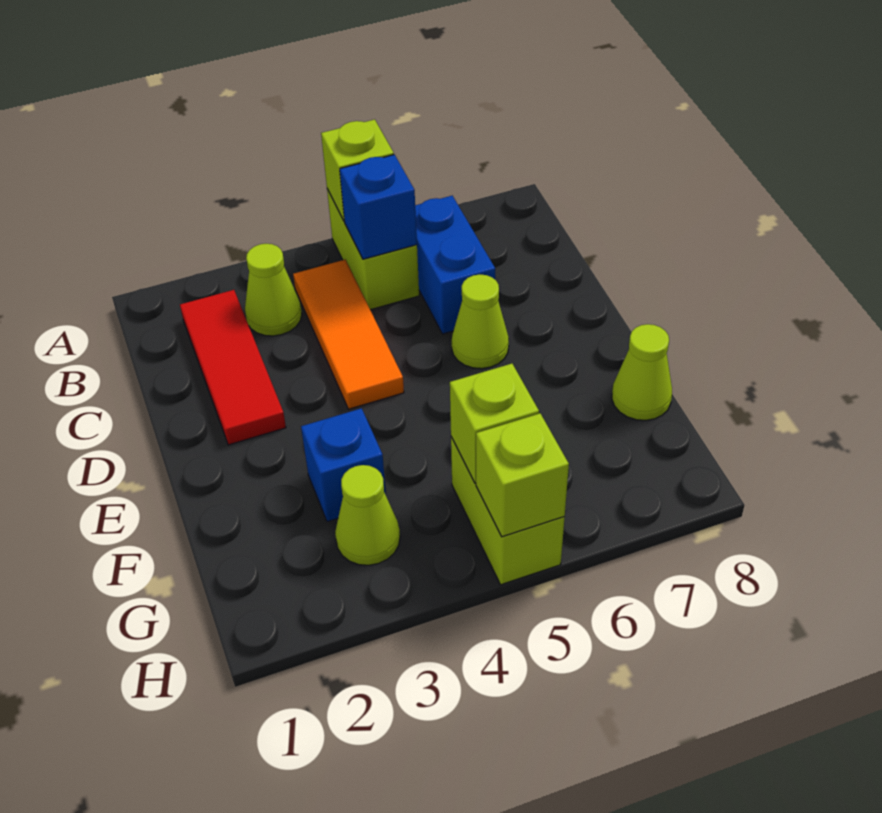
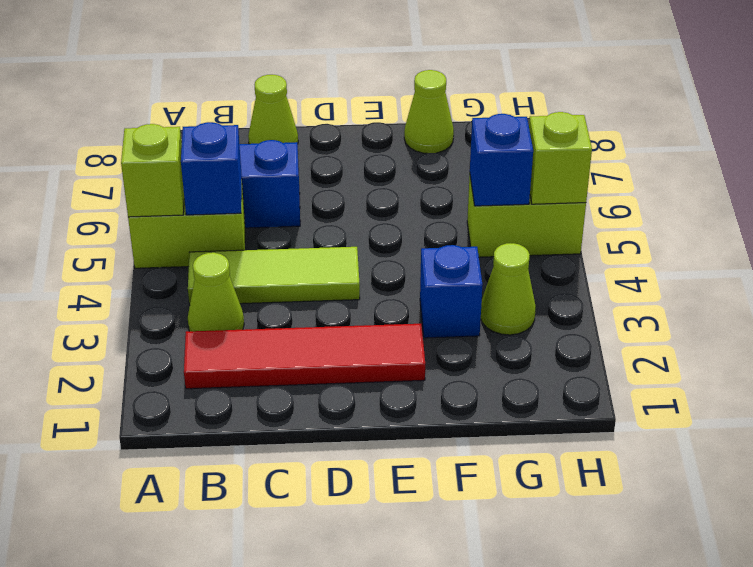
red tile B2:D2 level 1 -> red tile B2:E2 level 1
orange tile B4:D4 level 1 -> lime tile B4:D4 level 1
lime cone D6 level 1 -> lime cone C8 level 1
lime brick G5 level 2 -> blue brick G5 level 2

